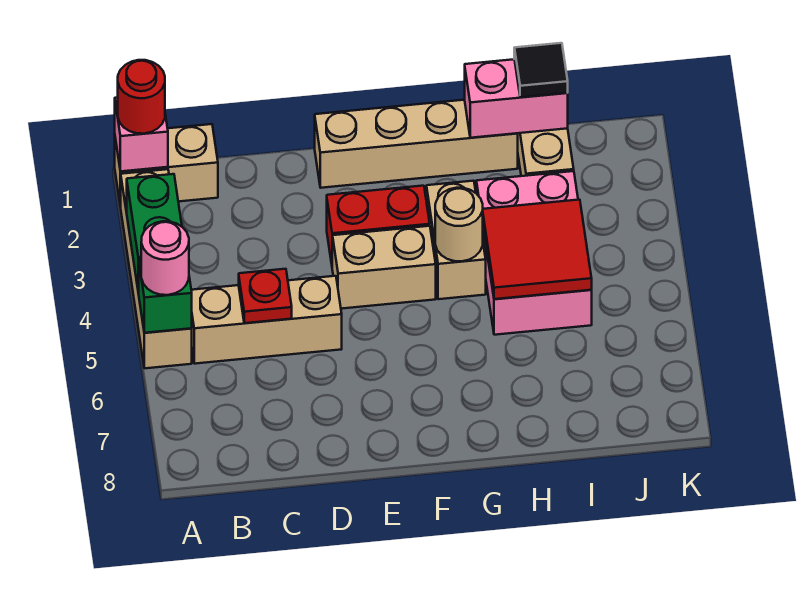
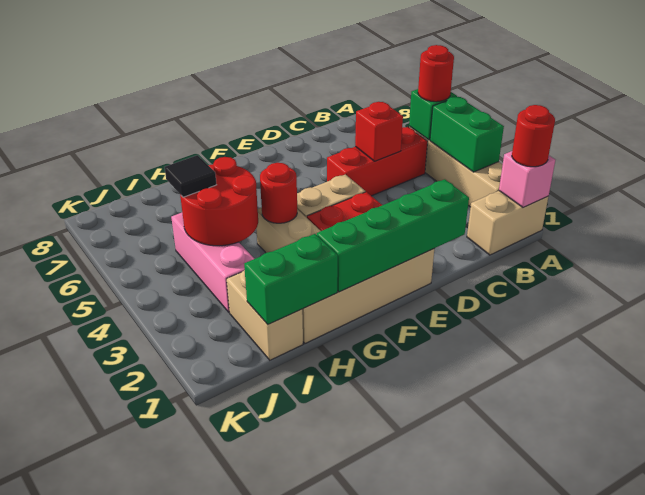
pink round brick A5 level 3 -> red round brick A5 level 3
tan brick B5:D5 level 1 -> red brick B5:D5 level 1
red plate C5 level 2 -> red brick C5 level 2
none -> green brick D1:G1 level 2
tan round brick G4 level 2 -> red round brick G4 level 2
pink brick H1:I1 level 2 -> green brick H1:I1 level 2
pink brick H3:I5 level 1 -> pink brick I3:I5 level 1
red tile H4:I5 level 2 -> red round brick H4:I5 level 2
black tile I1 level 3 -> black tile I5 level 3

